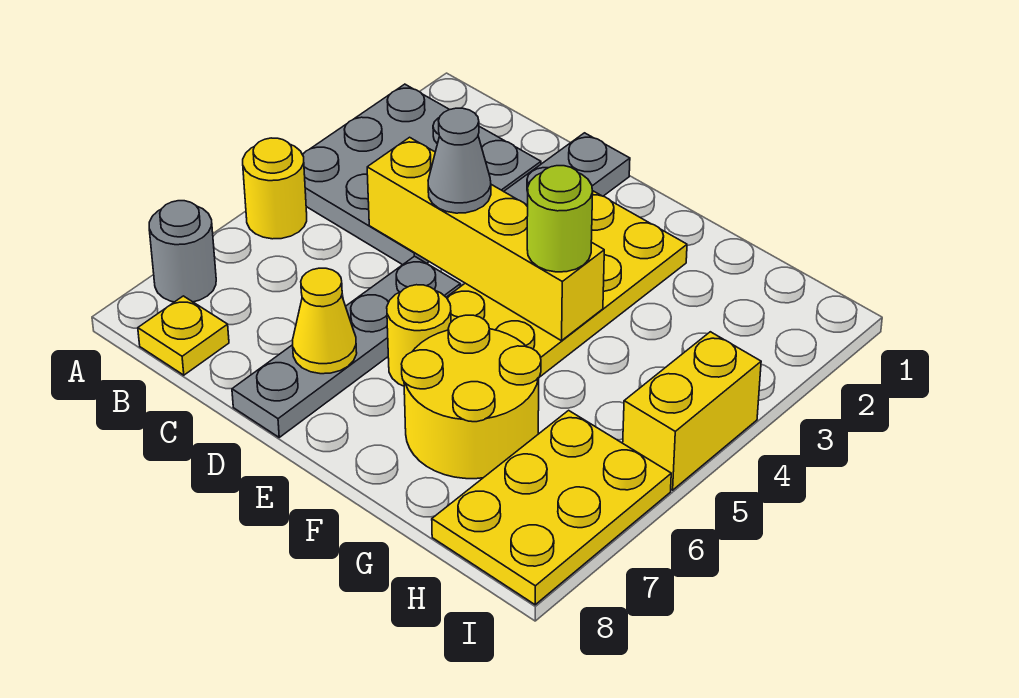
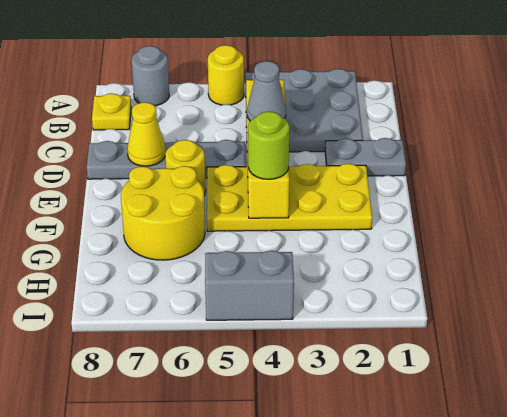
yellow plate H6:I8 level 1 -> none
yellow brick I4:I5 level 1 -> grey brick I4:I5 level 1

